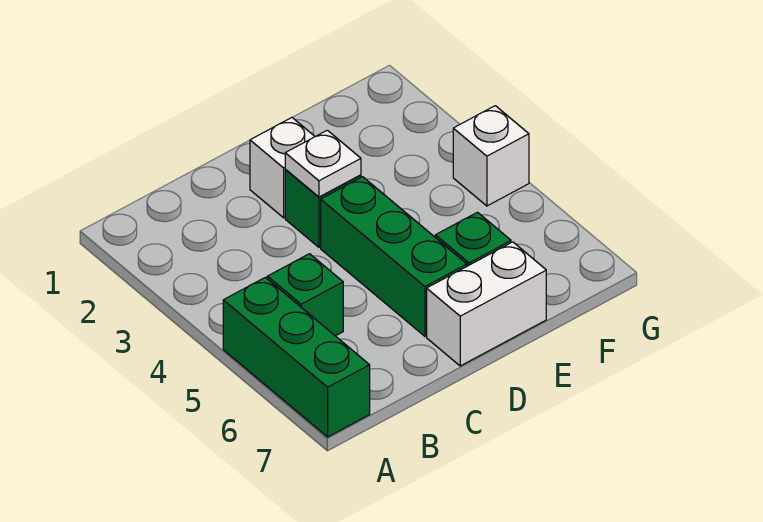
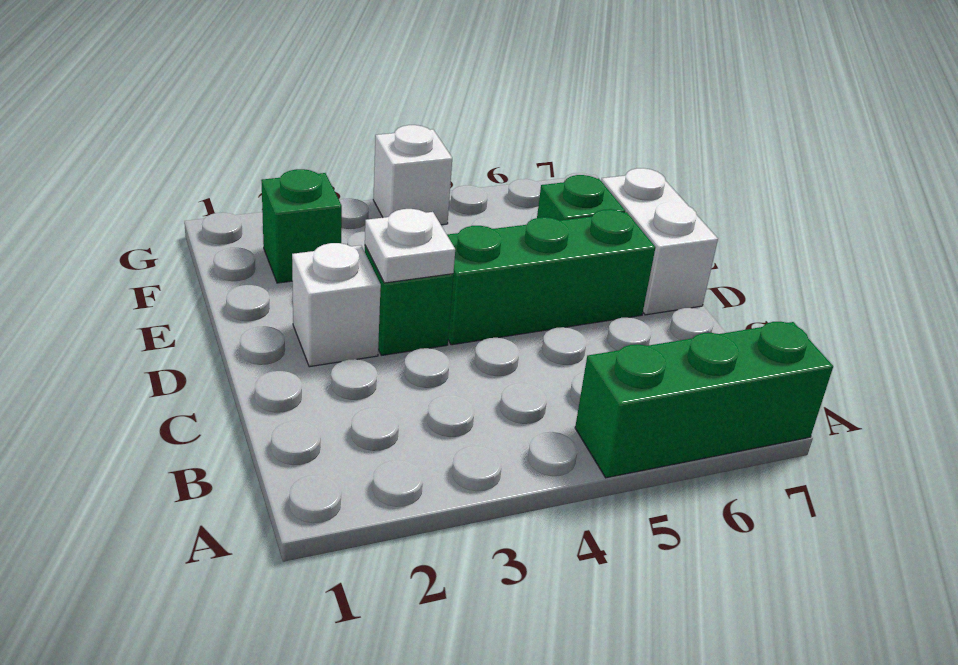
green brick B5 level 1 -> green brick F2 level 1

